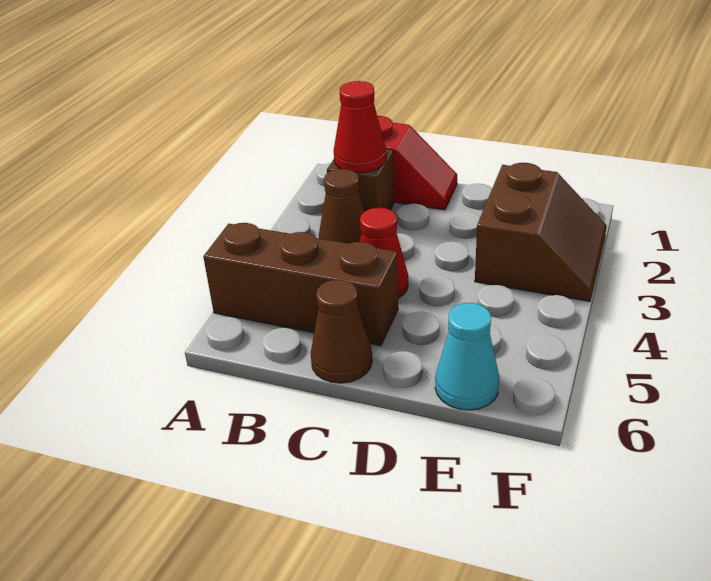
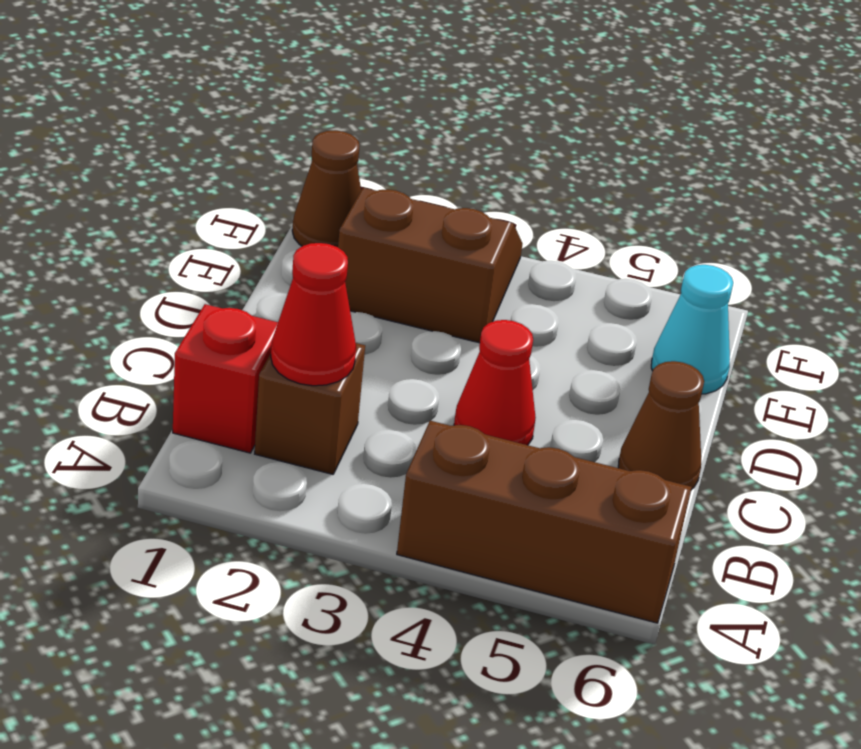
brown brick A5:C5 level 1 -> brown brick A4:A6 level 1
brown cone B3 level 1 -> brown cone F1 level 1

